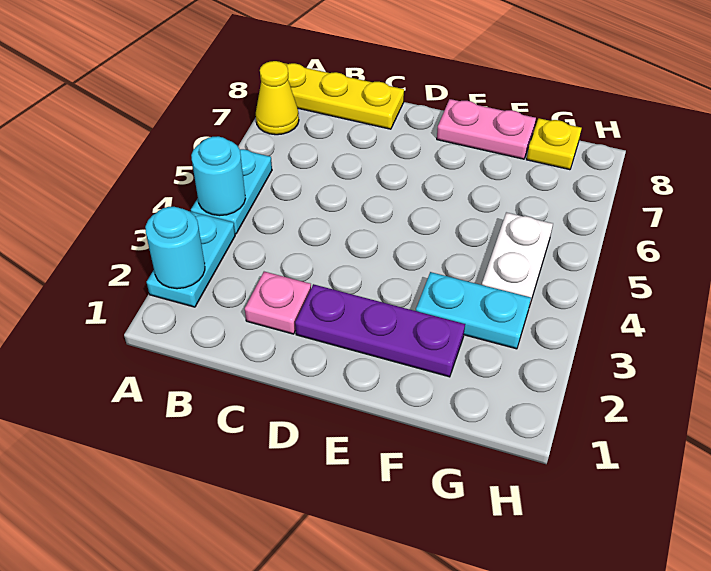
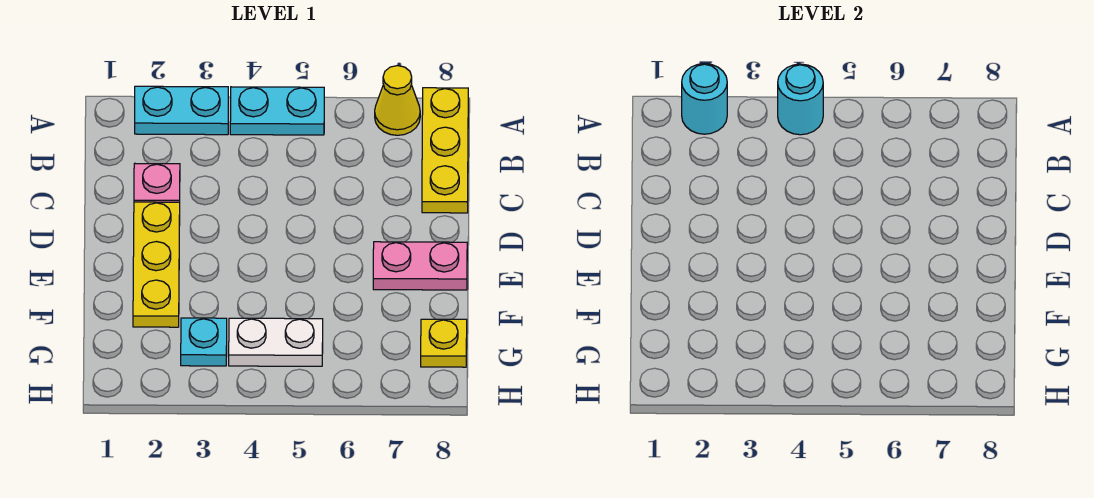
purple plate D2:F2 level 1 -> yellow plate D2:F2 level 1
pink plate E8:F8 level 1 -> pink plate E7:E8 level 1
cyan plate F3:G3 level 1 -> cyan plate G3 level 1

